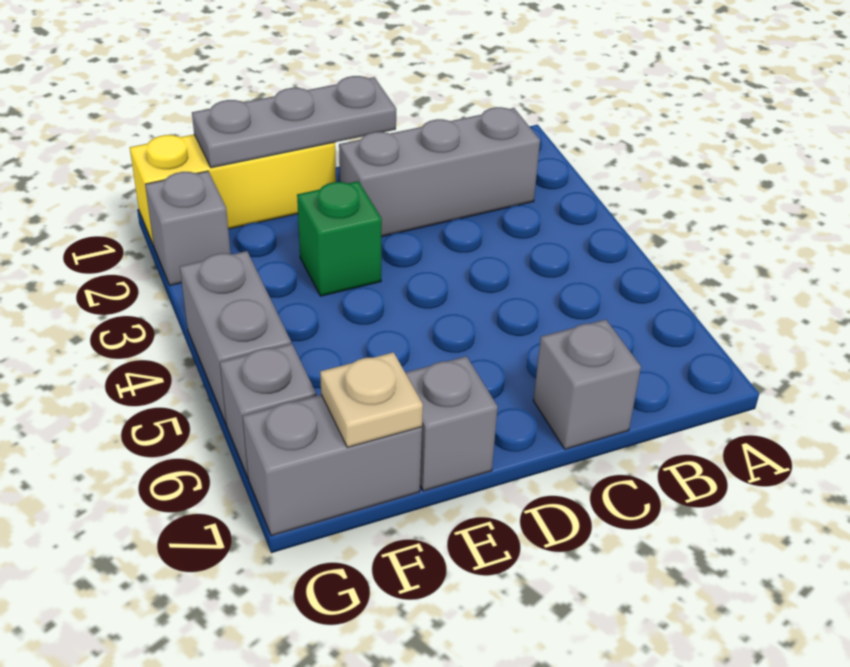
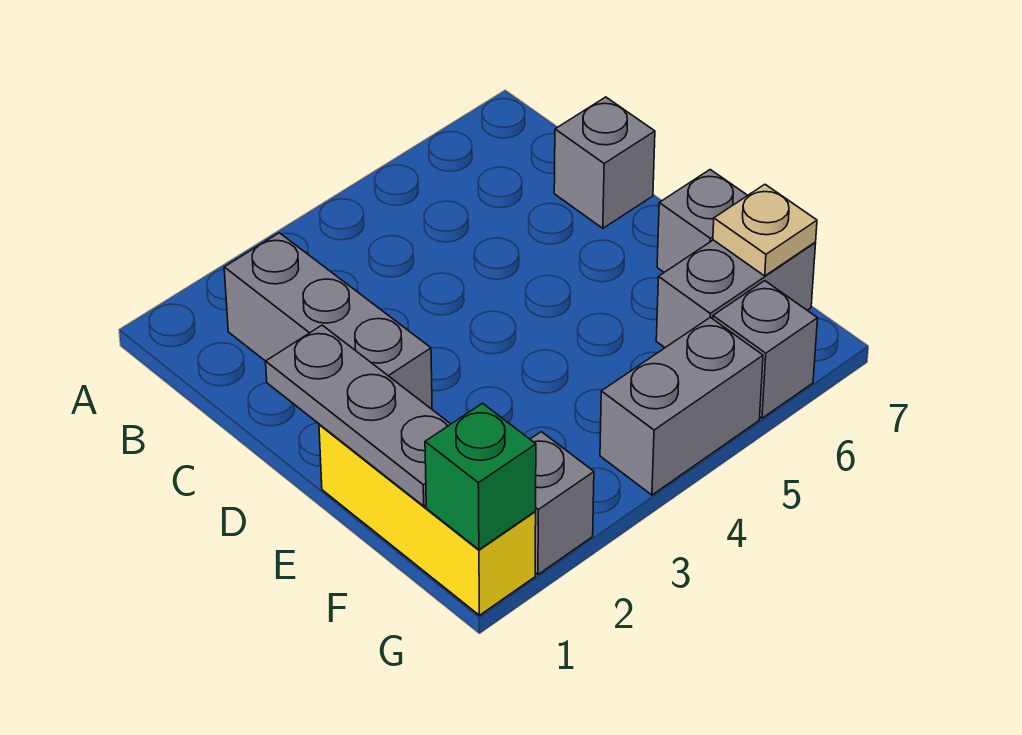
green brick E3 level 1 -> green brick G1 level 2
grey brick F7:G7 level 1 -> grey brick F6:F7 level 1

